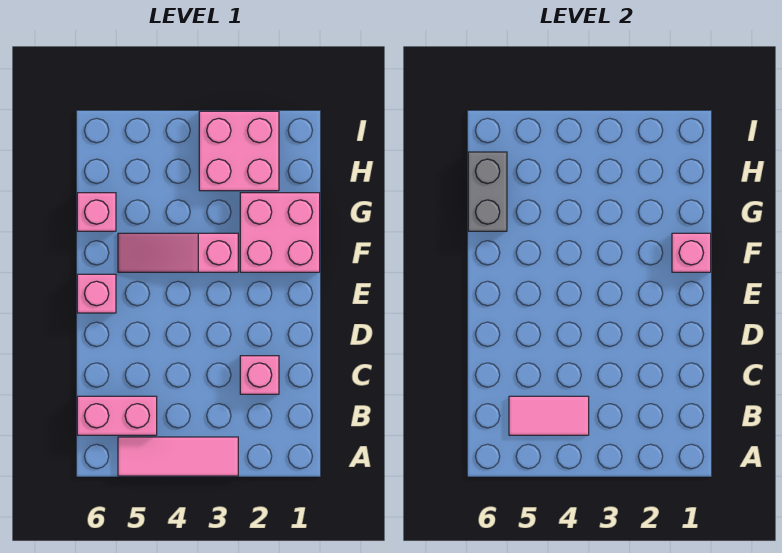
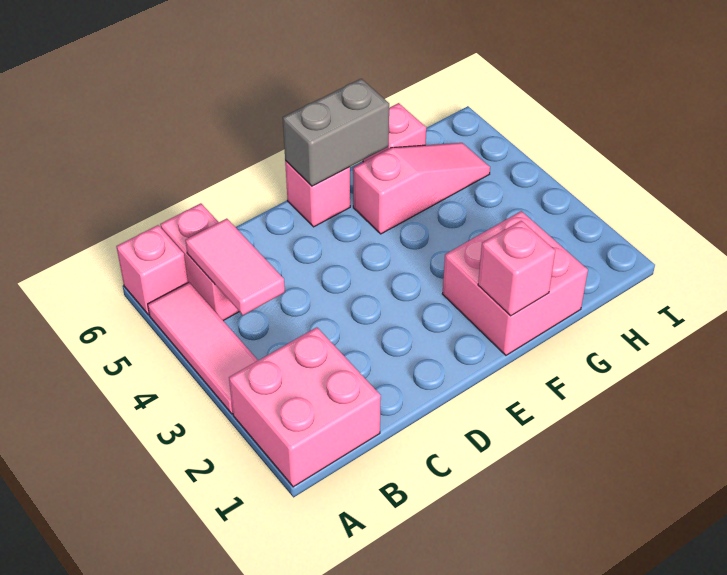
pink brick C2 level 1 -> pink brick A6 level 1
pink slope F3:F5 level 1 top 3 -> pink slope F5:H5 level 1 top F
grey brick G6:H6 level 2 -> grey brick E6:F6 level 2
pink brick H2:I3 level 1 -> pink brick A1:B2 level 1

